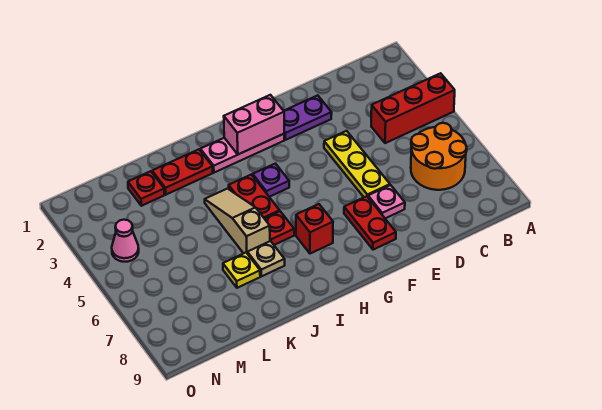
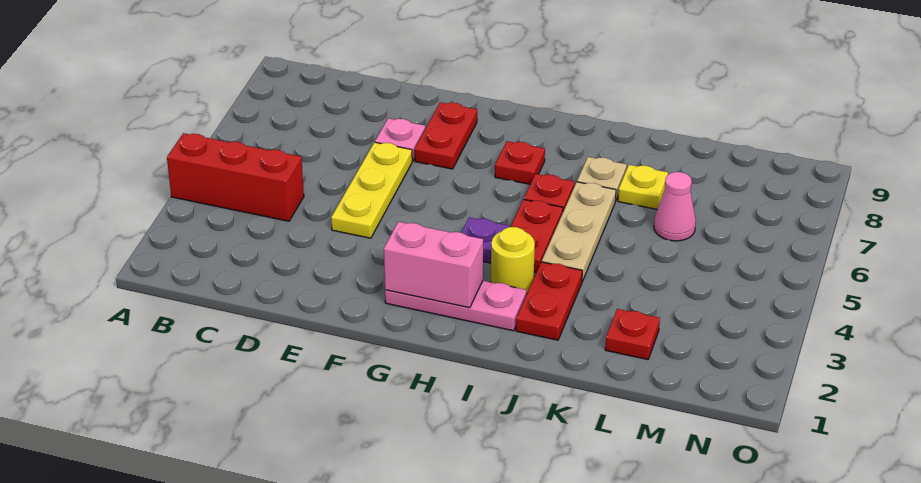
orange round brick B6:C7 level 1 -> none
purple plate E2:F2 level 1 -> none
red brick H7 level 1 -> red plate H7 level 1
none -> yellow round brick I3 level 1
red plate J2:K2 level 1 -> red plate J2:J3 level 1
tan slope J4:J6 level 1 top 6 -> tan plate J4:J6 level 1
pink cone N4 level 1 -> pink cone L6 level 1

